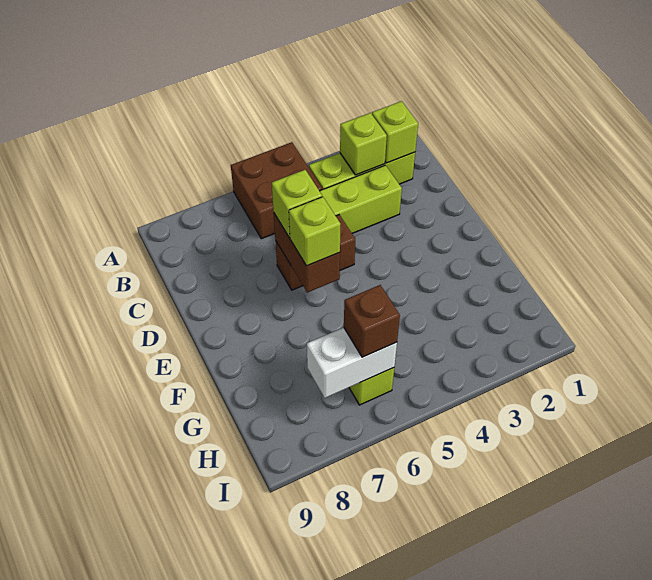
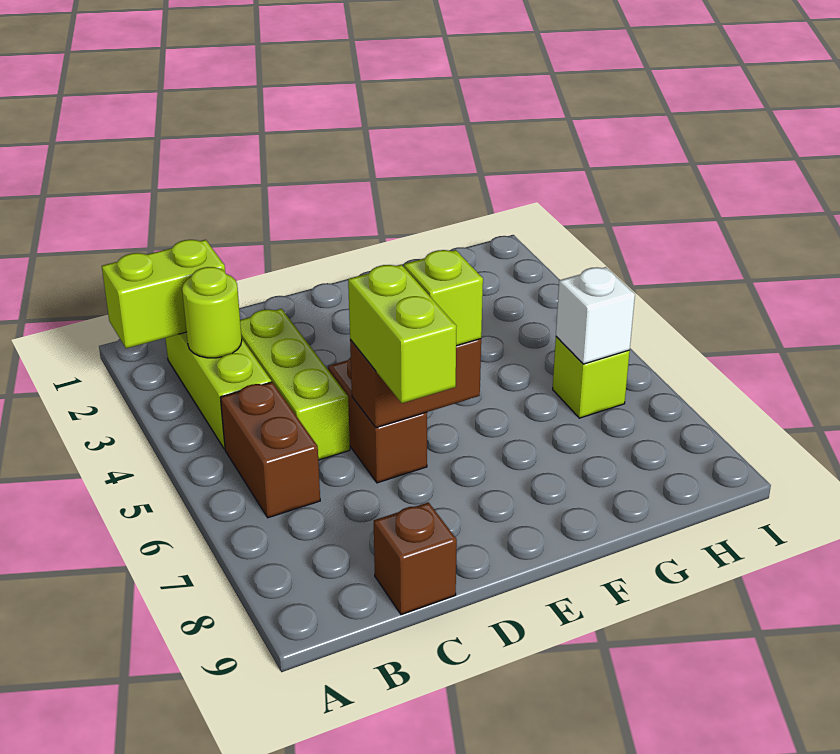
brown brick A5:B6 level 1 -> brown brick B5:B6 level 1
lime brick B2 level 2 -> lime brick A2:B2 level 2
lime brick B3 level 2 -> lime round brick B3 level 2
lime brick D6 level 3 -> lime brick D6:D7 level 3
white brick H6:H7 level 2 -> white brick H6 level 2
brown brick H6 level 3 -> brown brick C9 level 1

